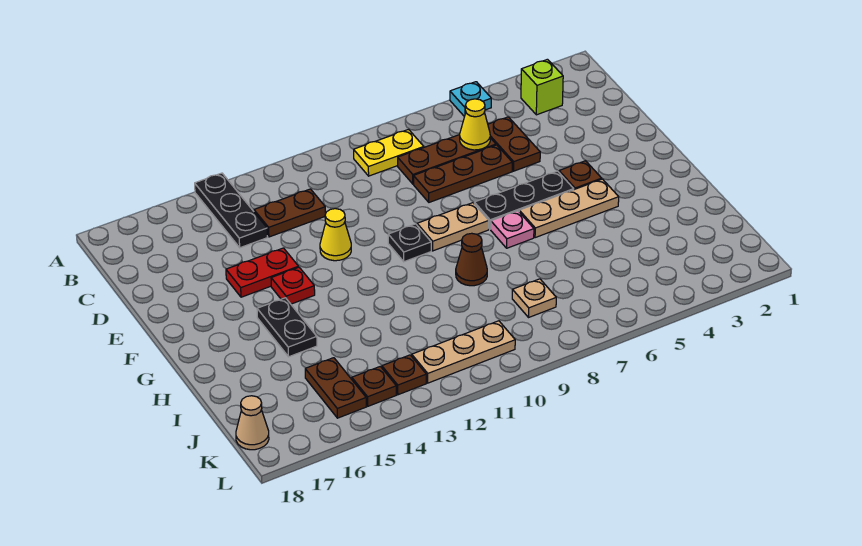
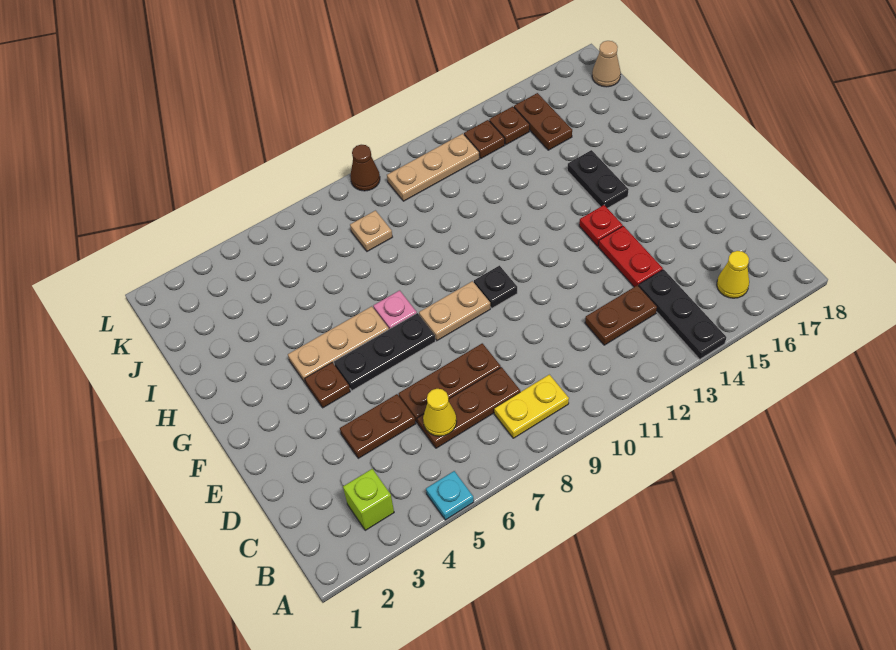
brown plate C5:D5 level 1 -> brown plate D4:D5 level 1
yellow cone E12 level 1 -> yellow cone B16 level 1
red plate E14:E15 level 1 -> red plate D14:E14 level 1
brown cone H9 level 1 -> brown cone L9 level 1

